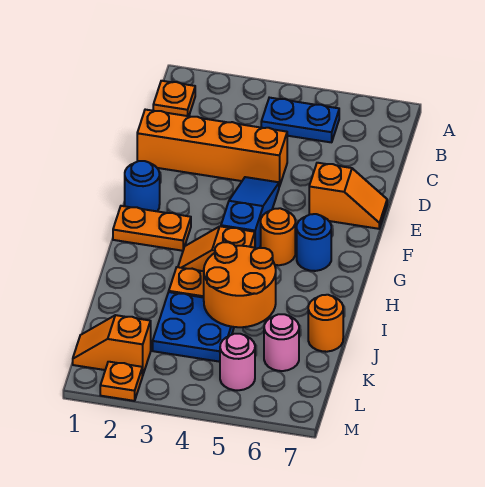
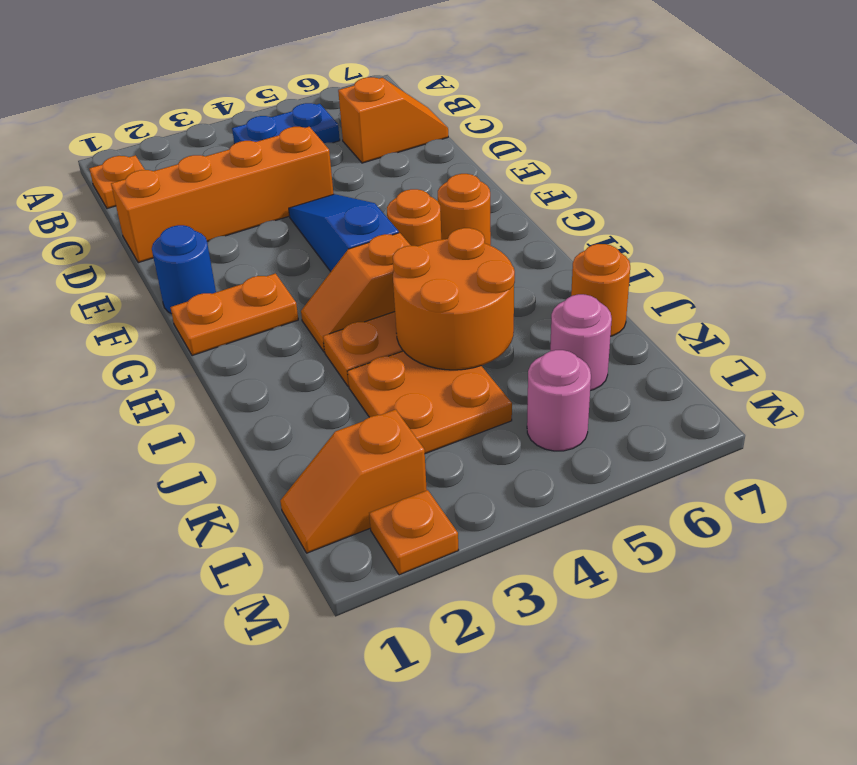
orange slope E6:E7 level 1 top 6 -> orange slope C6:C7 level 1 top 6
blue round brick G6 level 1 -> orange round brick G6 level 1
blue plate J3:K4 level 1 -> orange plate J3:K4 level 1

